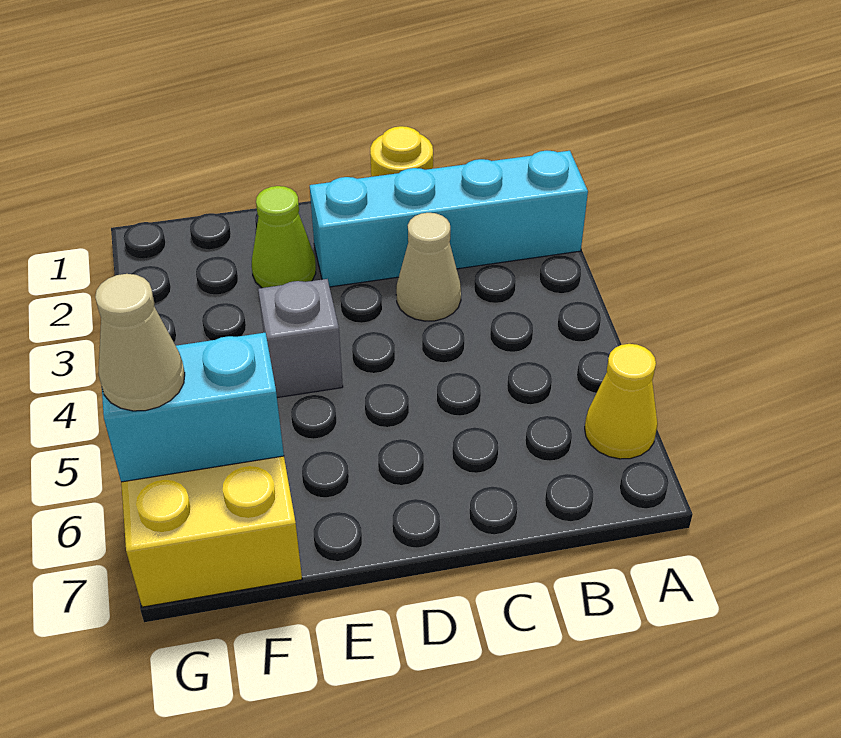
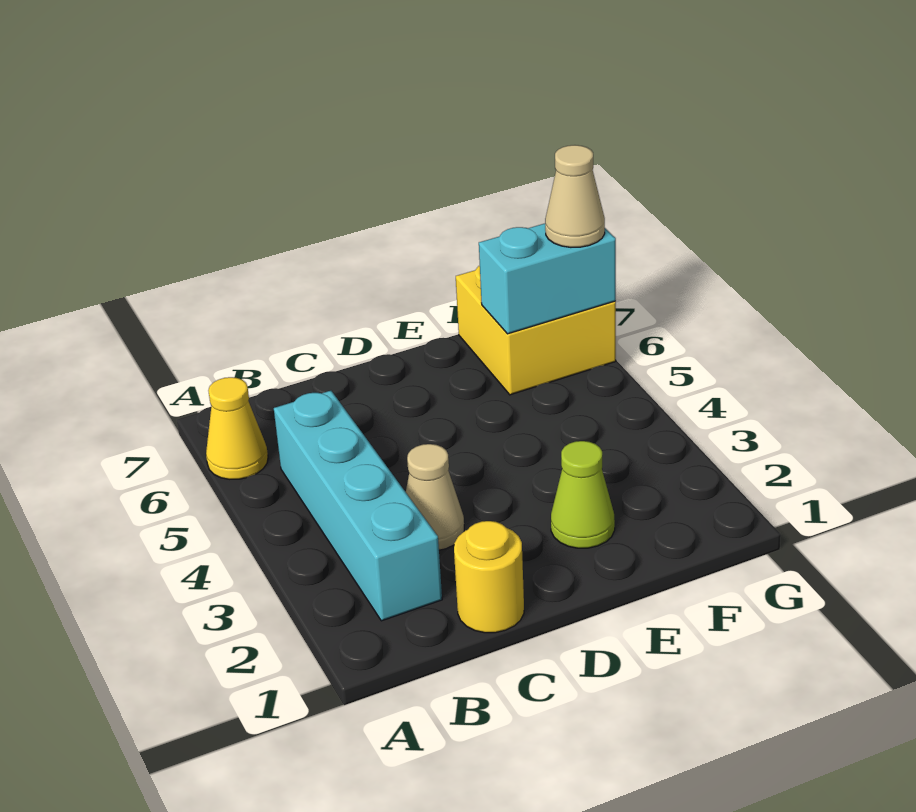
cyan brick A2:D2 level 1 -> cyan brick B2:B5 level 1
grey brick E4 level 1 -> none

